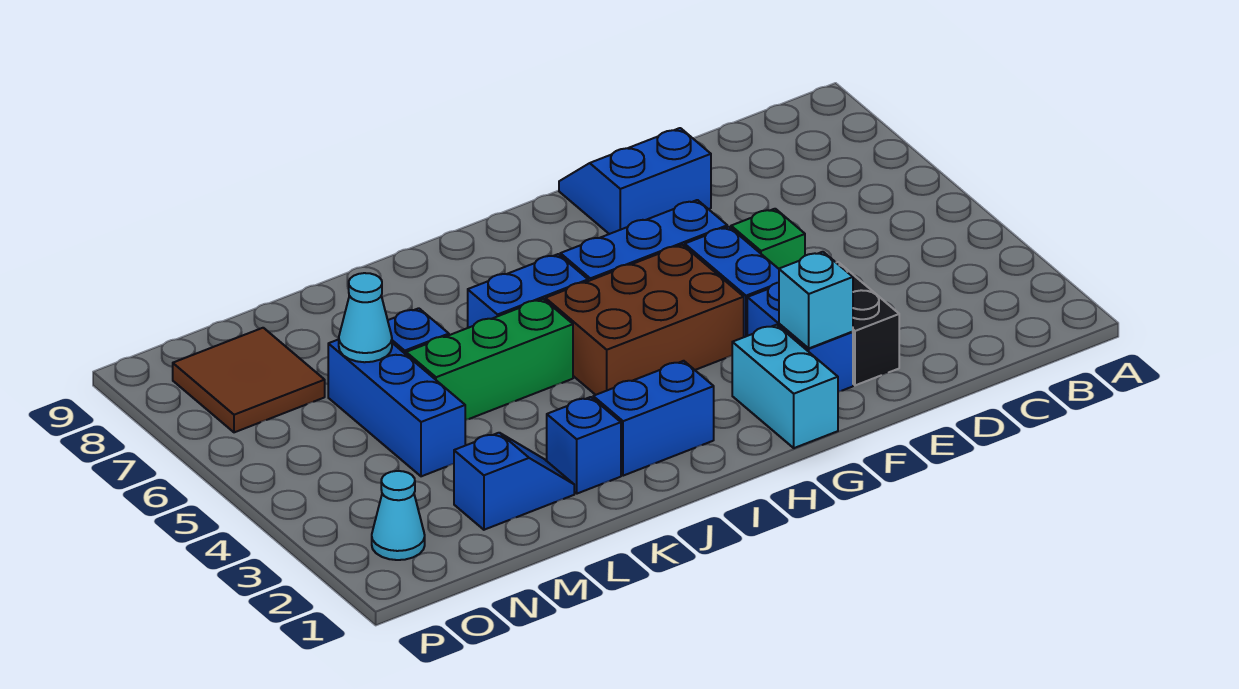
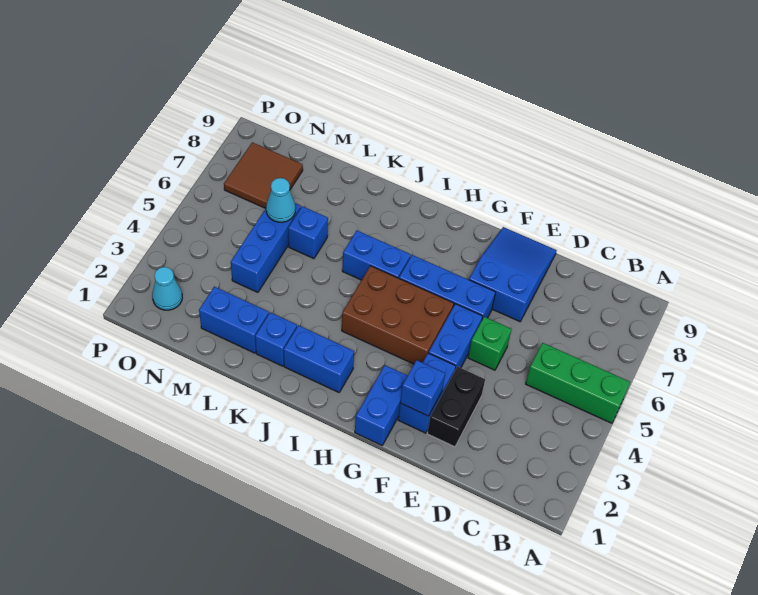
blue slope E8:F9 level 1 top 8 -> blue slope E7:F9 level 1 top 7
cyan brick F2 level 2 -> blue brick F2 level 2
cyan brick G1:G2 level 1 -> blue brick G1:G2 level 1
green brick J5:L5 level 1 -> green brick A5:C5 level 1
blue slope L2:M2 level 1 top M -> blue brick L2:M2 level 1

